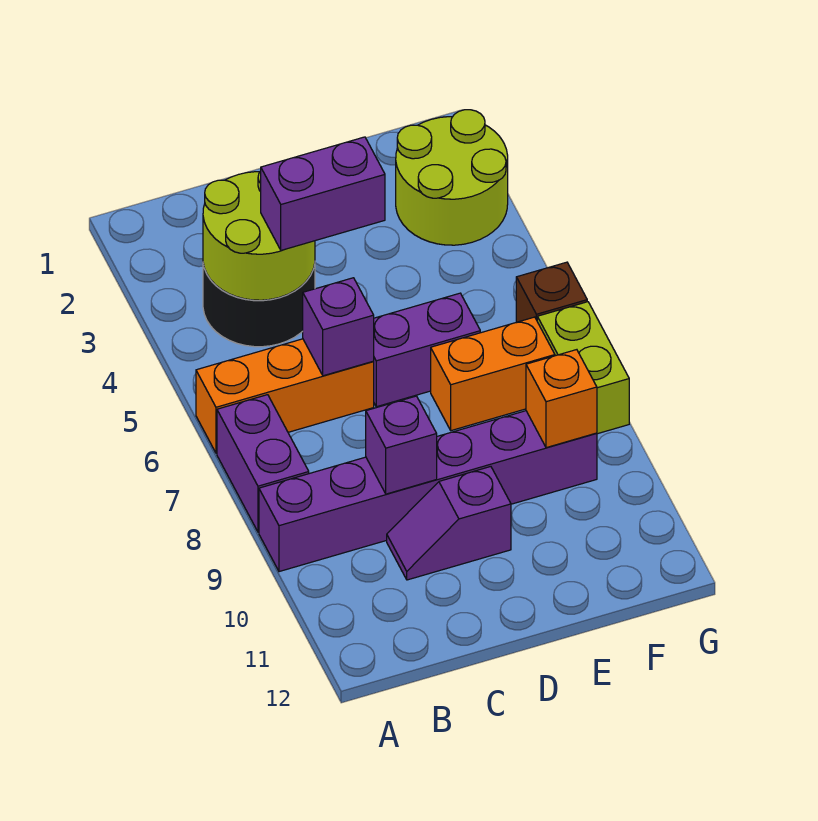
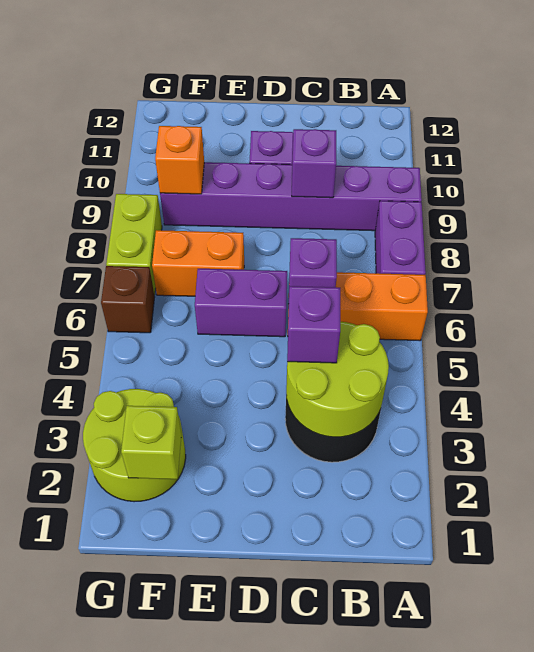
purple brick C4:D4 level 3 -> purple brick C4 level 3
none -> lime brick F2 level 2

